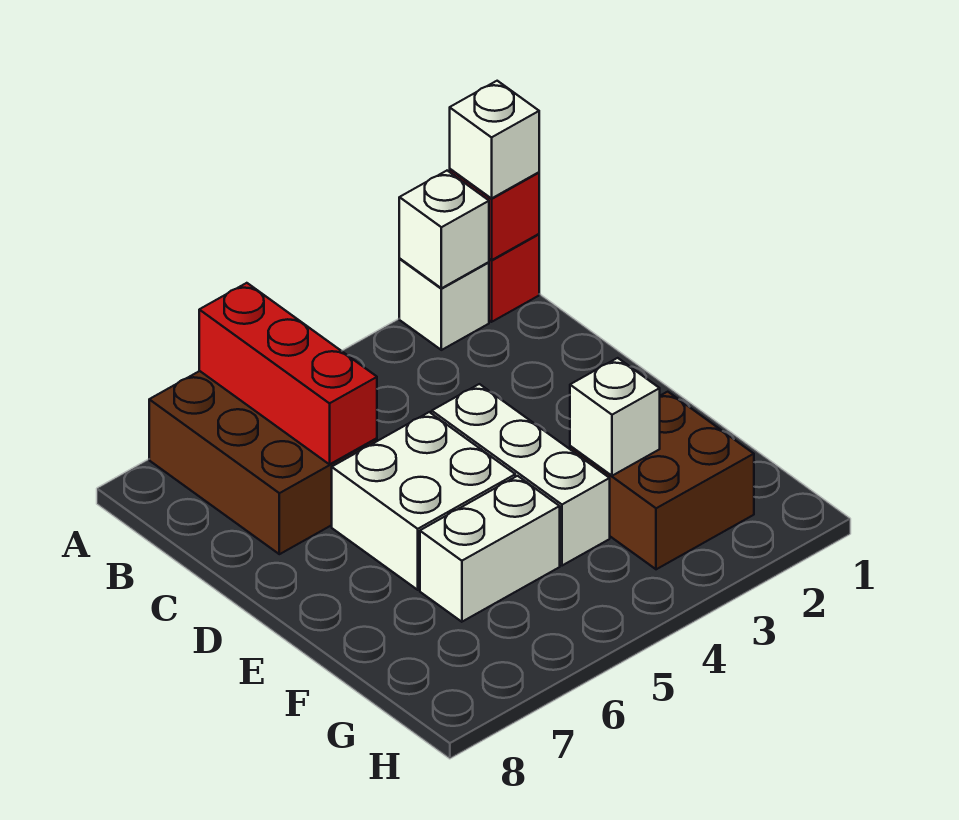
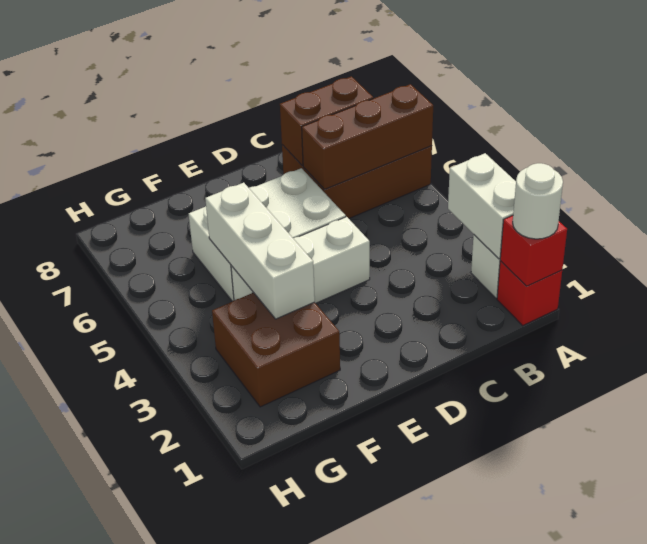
white brick A1 level 3 -> white round brick A1 level 3
white brick A2 level 2 -> white brick A2:A3 level 2
red brick A6:C6 level 2 -> brown brick A6:C6 level 2
none -> brown brick B7:C7 level 2
white brick F3 level 2 -> white brick F3:F5 level 2

